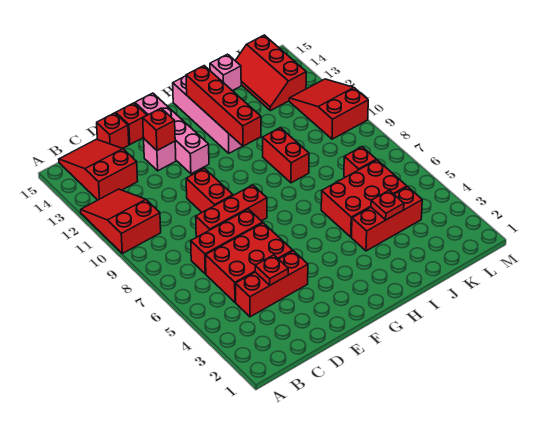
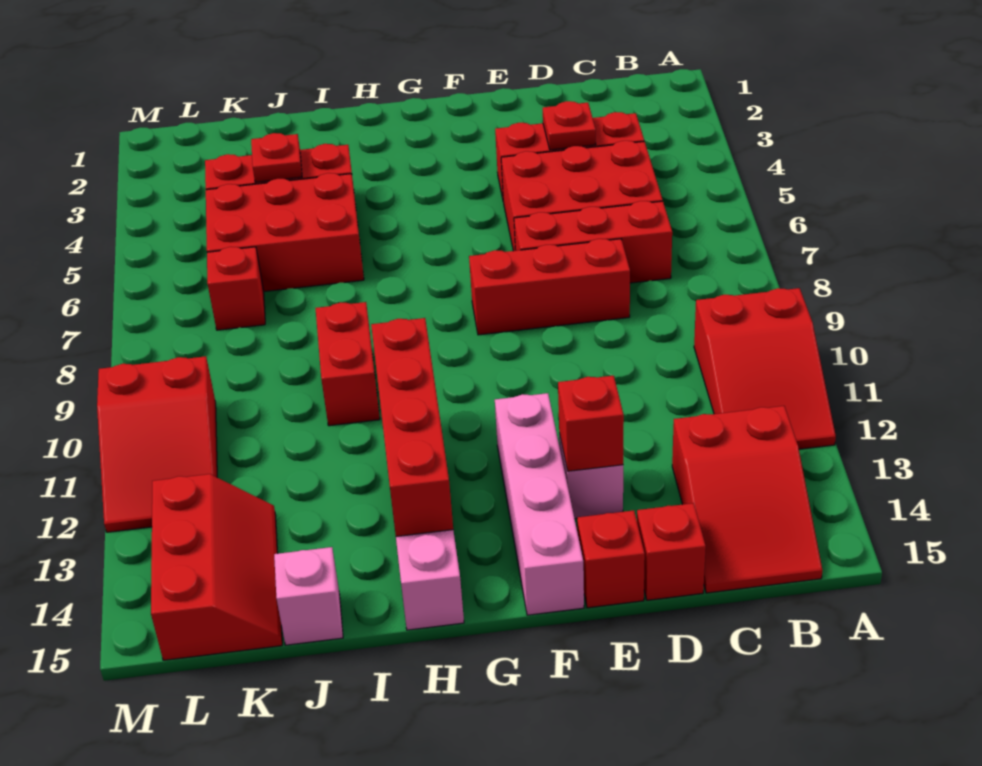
red brick E9:E10 level 1 -> none

